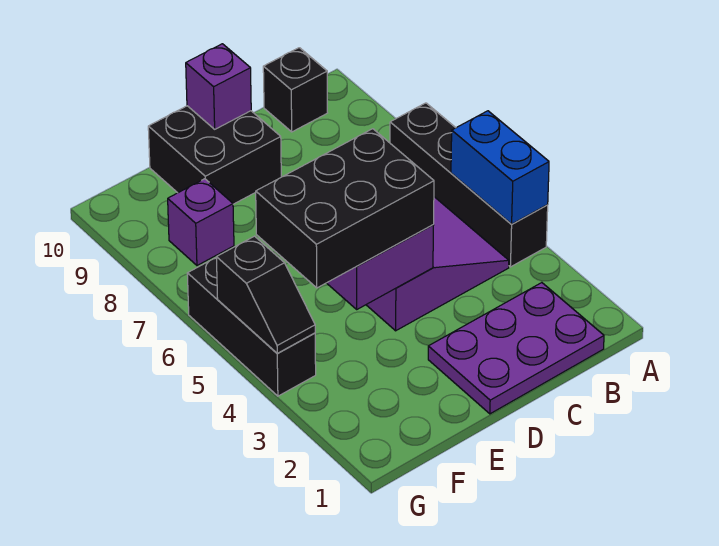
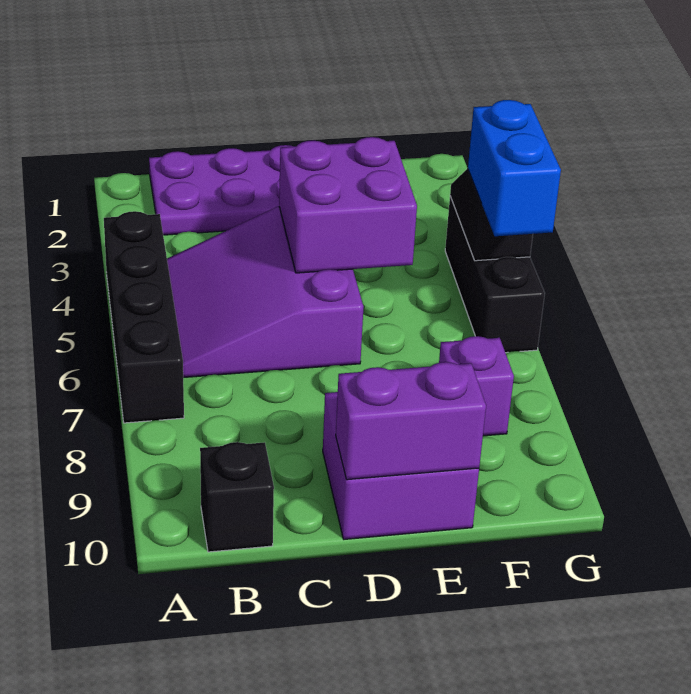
blue brick A4:A5 level 2 -> blue brick G5:G6 level 3
black brick D4:F5 level 3 -> none
black brick D9:E10 level 1 -> purple brick D9:E10 level 1
purple brick D10 level 2 -> purple brick D10:E10 level 2

